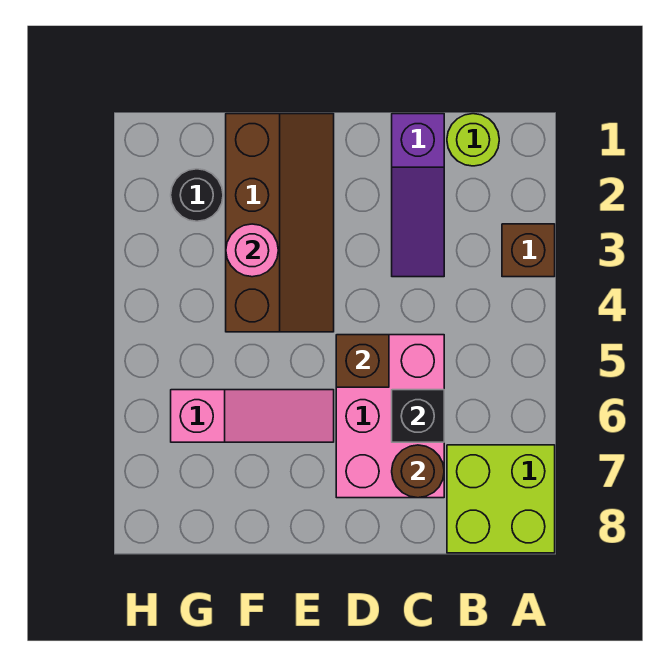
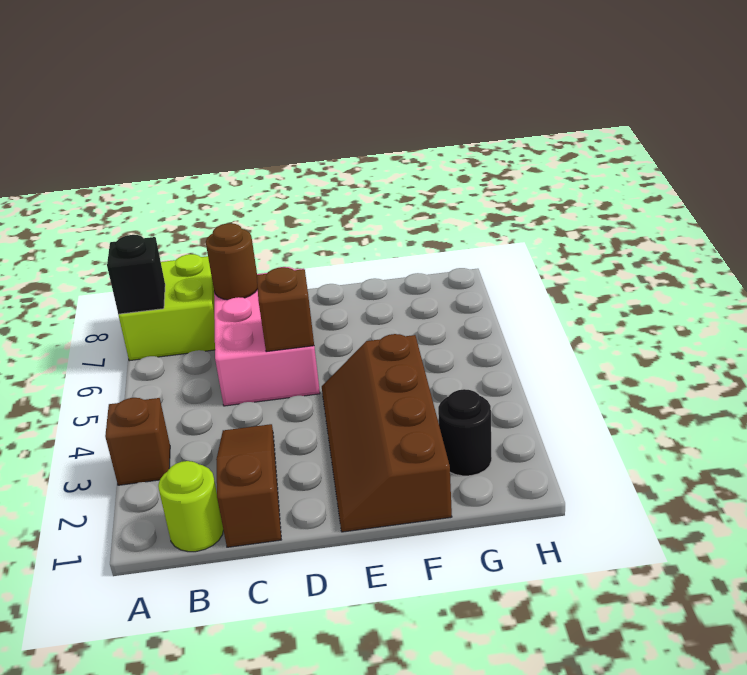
purple slope C1:C3 level 1 top 1 -> brown slope C1:C3 level 1 top 1
black brick C6 level 2 -> black brick A7 level 2
pink slope E6:G6 level 1 top G -> none
pink round brick F3 level 2 -> none

